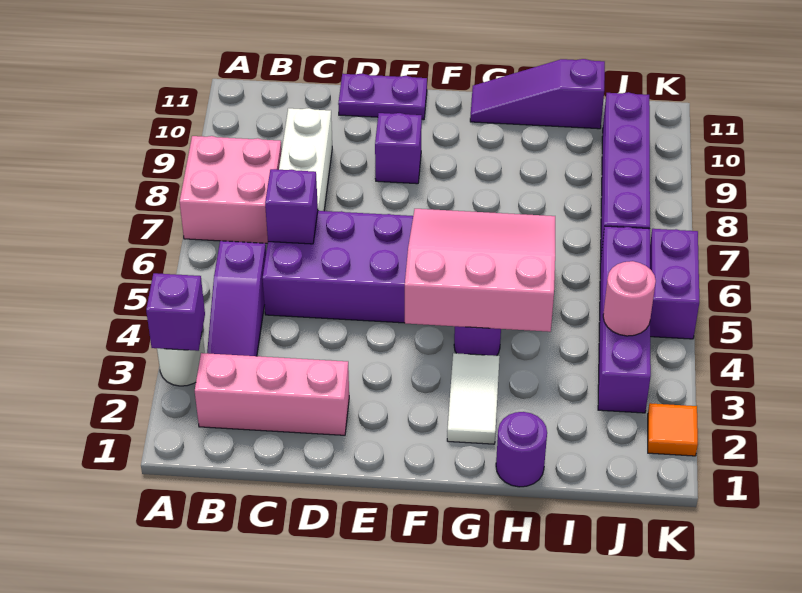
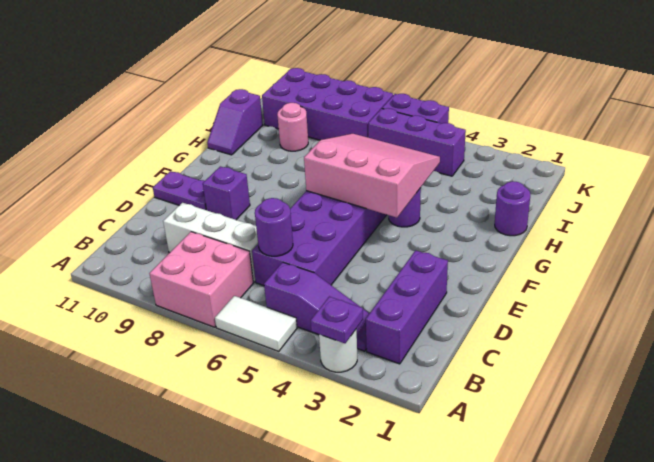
purple brick A3 level 2 -> purple plate A3 level 2
pink brick B2:D2 level 1 -> purple brick B2:D2 level 1
purple brick C6 level 2 -> purple round brick C6 level 2
purple plate D11:E11 level 1 -> purple plate E10:E11 level 1
pink slope F4:H6 level 2 top 4 -> pink slope F4:H6 level 2 top F
white tile G2:G3 level 1 -> white tile A5:A6 level 1
purple slope G11:I11 level 1 top I -> purple slope H11:I11 level 1 top I
purple brick J3:J6 level 1 -> purple brick J4:J6 level 1
pink round brick J4 level 2 -> pink round brick I9 level 1
purple brick J7:J10 level 1 -> purple brick J7:K10 level 1
orange tile K2 level 1 -> none

